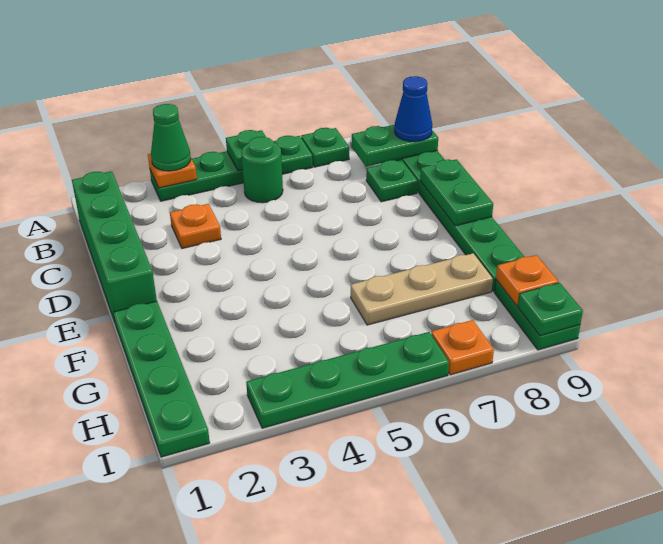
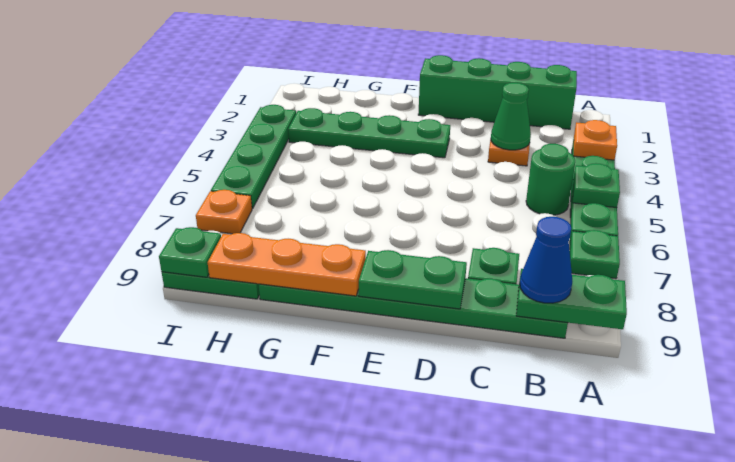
green cone A3 level 3 -> green cone C3 level 2
green plate B8:B9 level 2 -> green plate A9:B9 level 2
green plate F1:I1 level 1 -> green plate E3:H3 level 1
tan plate G6:G8 level 1 -> none
orange plate H9 level 2 -> orange plate F9:H9 level 2

